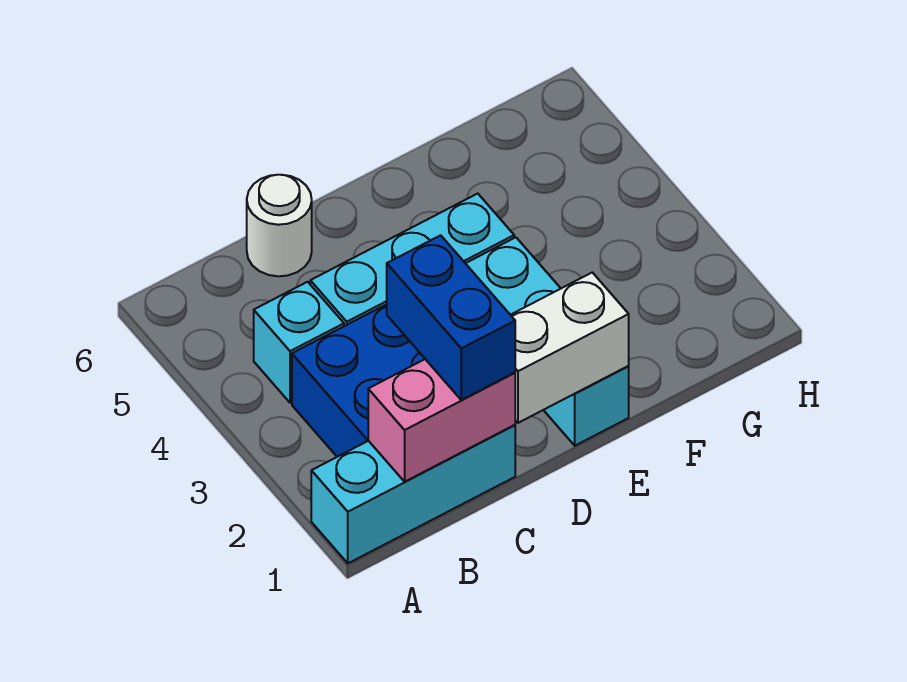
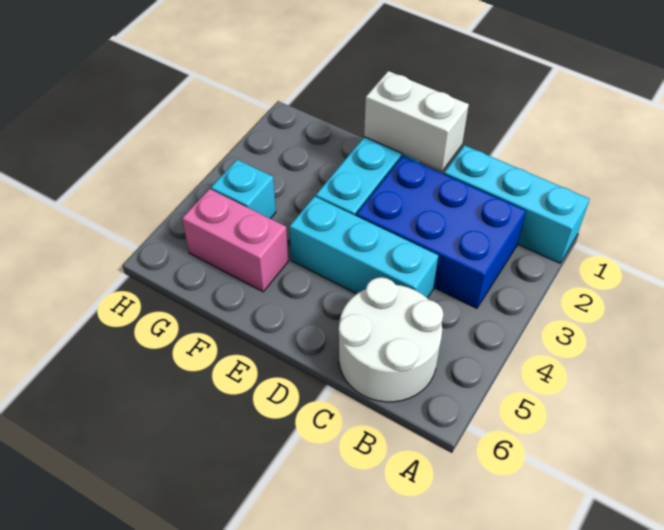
pink brick B1:C1 level 2 -> pink brick F5:G5 level 1
cyan brick B4 level 1 -> cyan brick G4 level 1
blue brick C1:C2 level 3 -> none
white round brick C6 level 1 -> white round brick B5:C6 level 1

